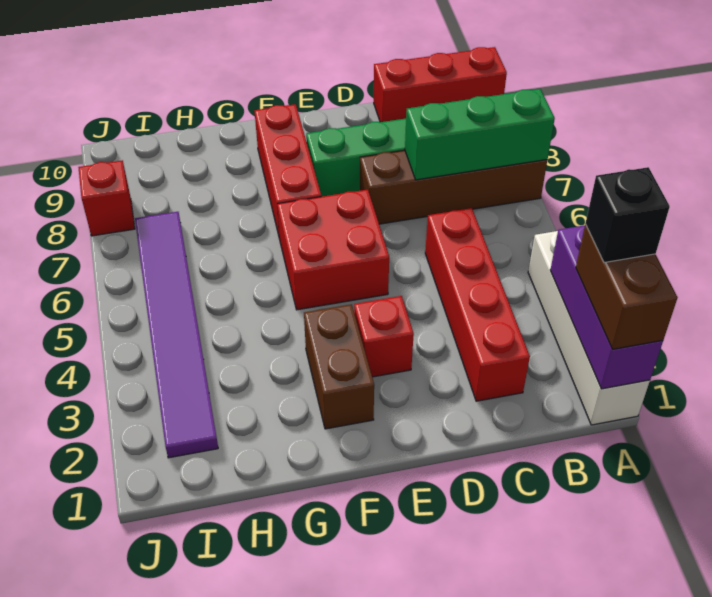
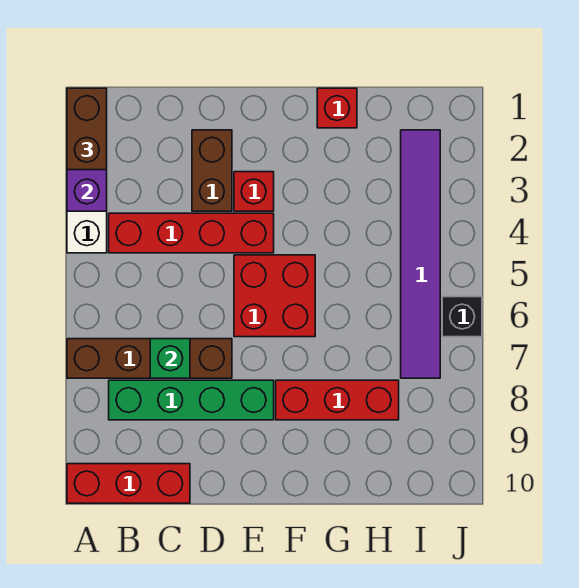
black brick A2 level 4 -> black brick J6 level 1
green brick A7:C7 level 2 -> green brick C7 level 2
red brick C2:C5 level 1 -> red brick B4:E4 level 1
brown brick F2:F3 level 1 -> brown brick D2:D3 level 1
red brick F7:F9 level 1 -> red brick F8:H8 level 1
red brick J8 level 1 -> red brick G1 level 1

